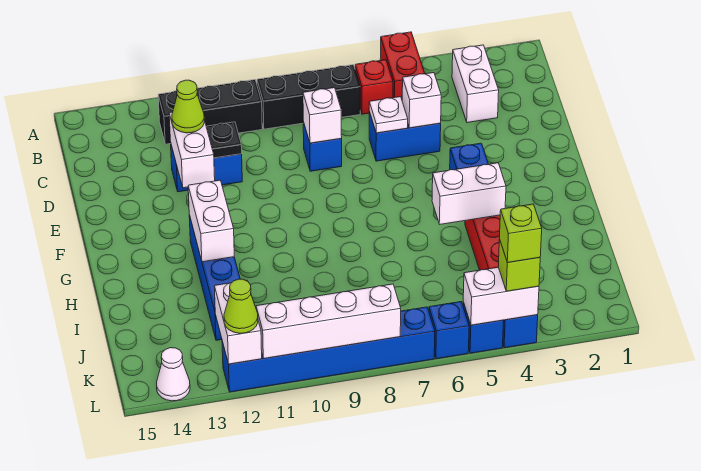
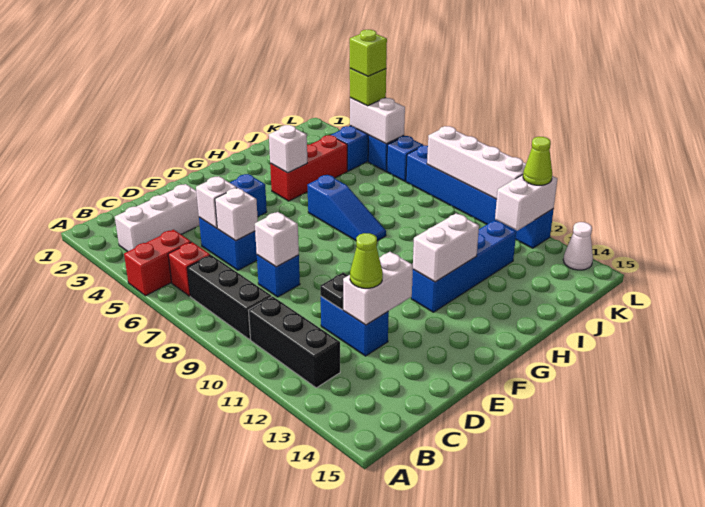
white brick B3:C3 level 1 -> white brick B3:D3 level 1
white plate D6 level 2 -> white brick D6 level 2
white brick H4:H5 level 2 -> white brick H4 level 2
none -> blue slope H6:H8 level 1 top 6

